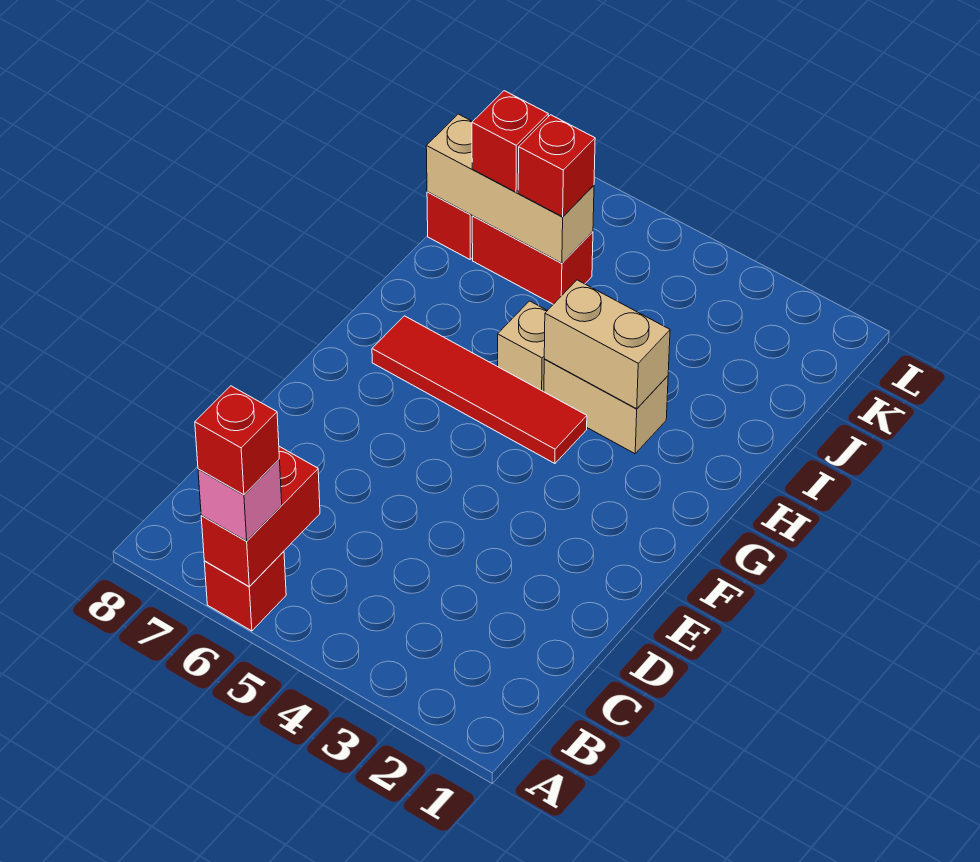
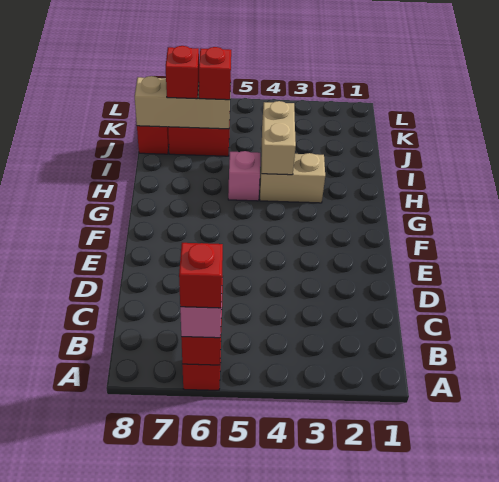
red tile G4:G7 level 1 -> none
tan brick H3:H4 level 2 -> tan brick H4:I4 level 2
tan brick H5 level 1 -> pink brick H5 level 1

